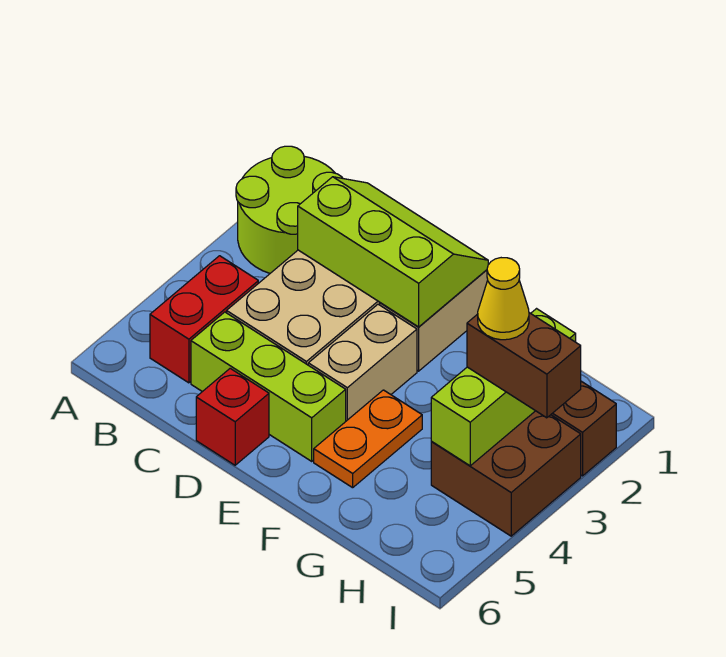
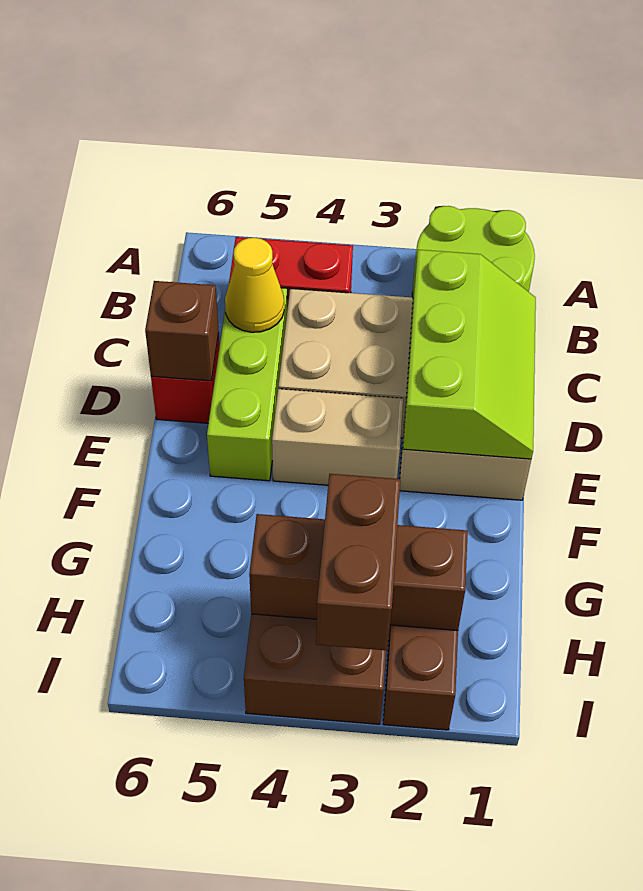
none -> brown brick D6 level 2
orange plate F4:F5 level 1 -> none
lime brick H2:H4 level 2 -> brown brick H2:H4 level 2
yellow cone H3 level 4 -> yellow cone C5 level 2

